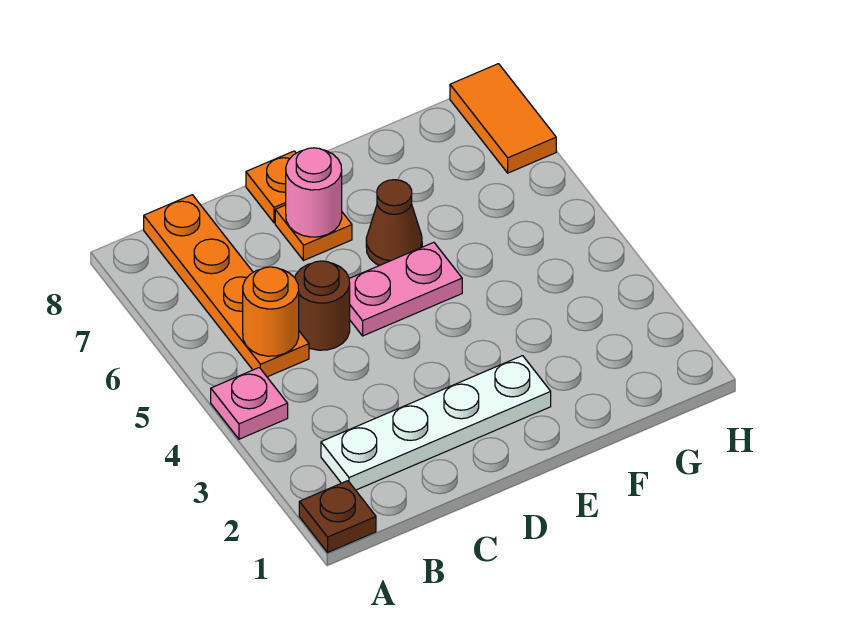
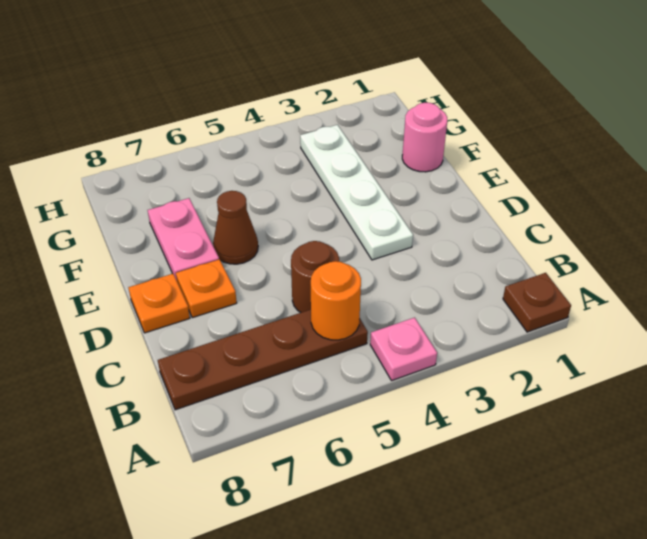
white plate B2:E2 level 1 -> white plate D3:G3 level 1
orange plate B5:B8 level 1 -> brown plate B5:B8 level 1
pink plate D5:E5 level 1 -> pink plate E7:F7 level 1
pink round brick D7 level 2 -> pink round brick F1 level 1
orange tile H7:H8 level 1 -> none

